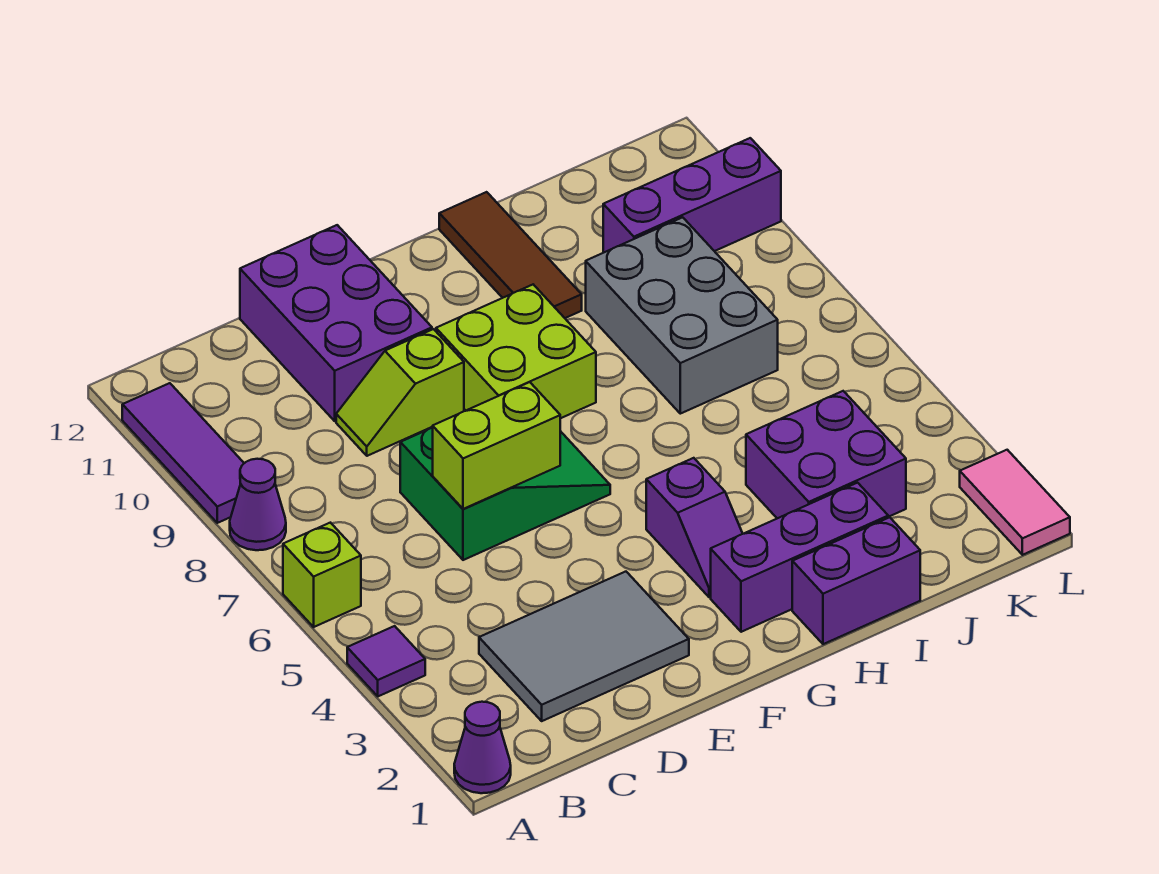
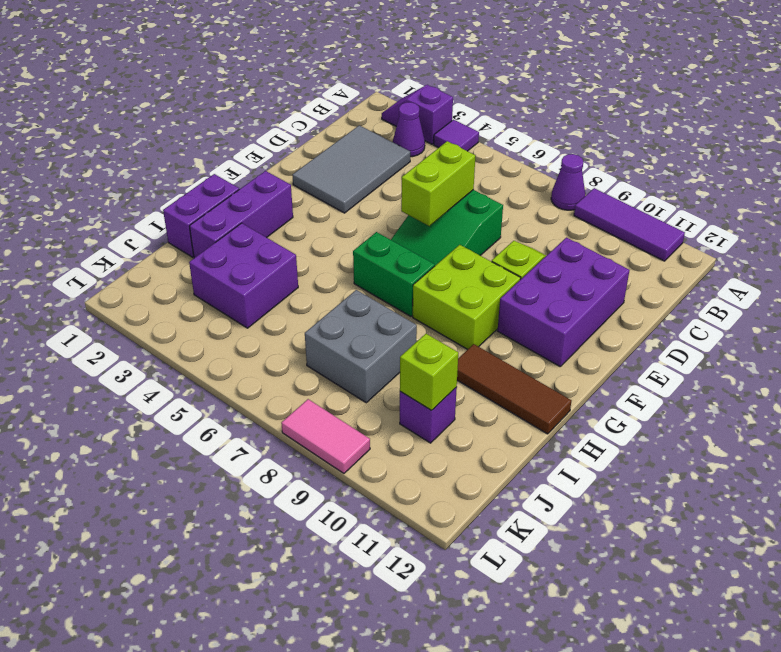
purple cone A1 level 1 -> purple cone B3 level 1
lime brick A6 level 1 -> lime brick J10 level 2
purple brick D10:E12 level 1 -> purple brick D10:F11 level 1
purple slope G3:G4 level 1 top 4 -> purple slope A2:A3 level 1 top 3
none -> green brick G6:G7 level 1
grey brick I7:J9 level 1 -> grey brick I7:J8 level 1
purple brick J10:L10 level 1 -> purple brick J10 level 1
pink tile L1:L2 level 1 -> pink tile L8:L9 level 1

